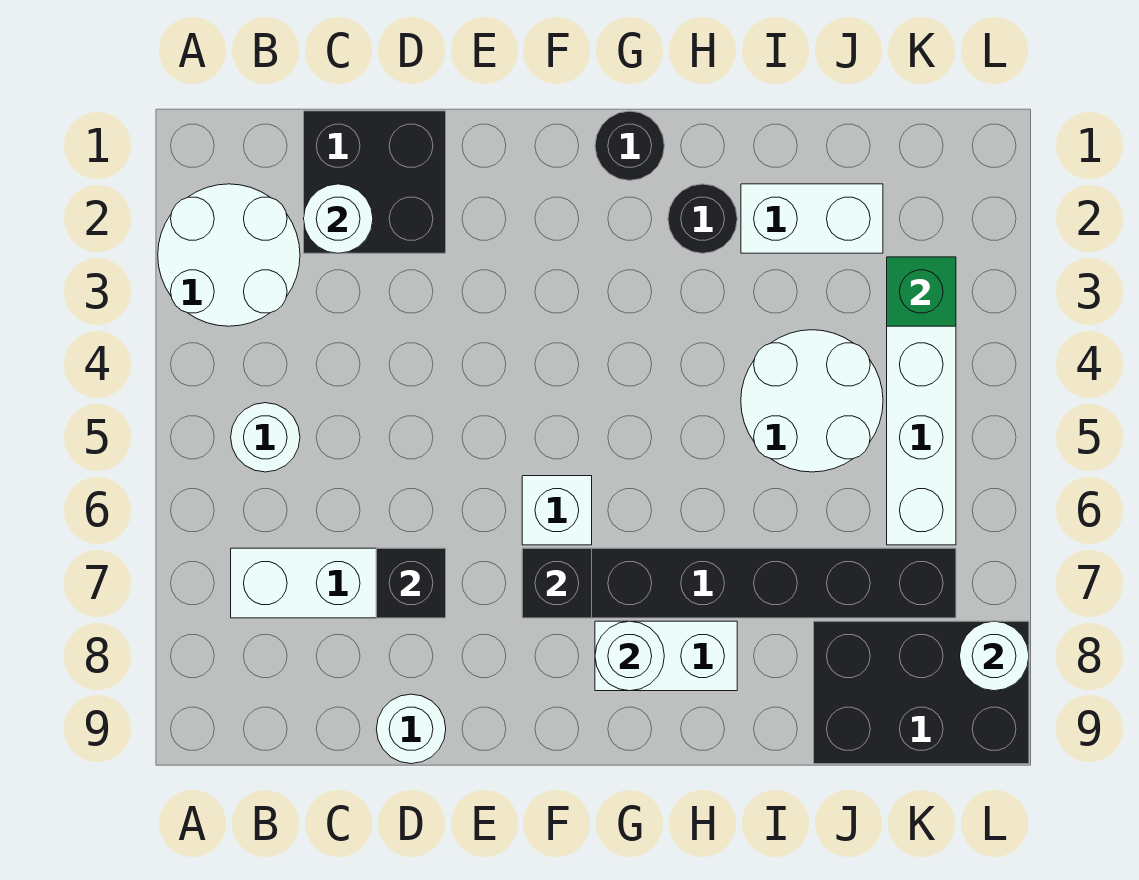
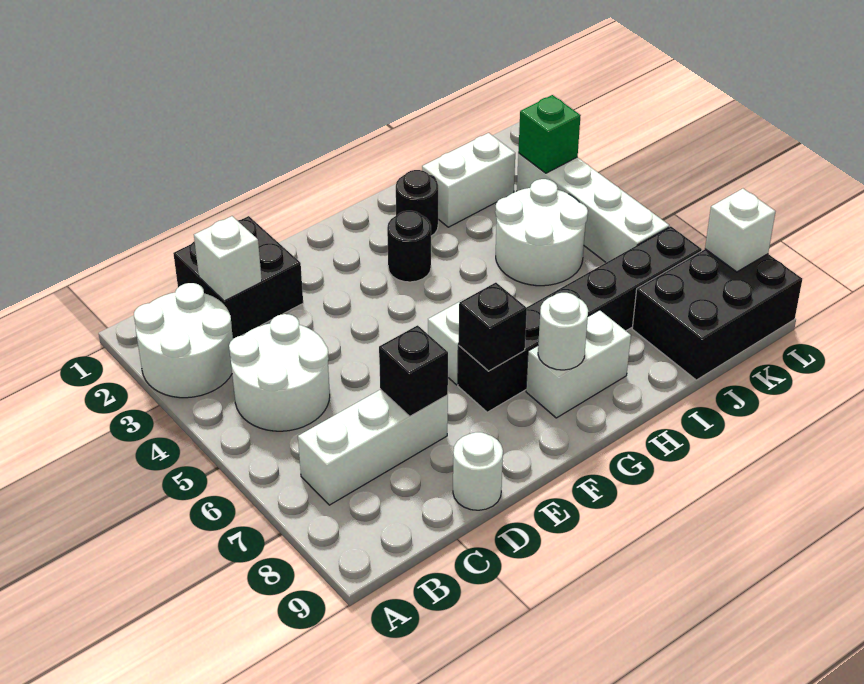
white round brick B5 level 1 -> white round brick B4:C5 level 1
white round brick C2 level 2 -> white brick C2 level 2
black round brick G1 level 1 -> black round brick G3 level 1
white round brick L8 level 2 -> white brick L8 level 2

